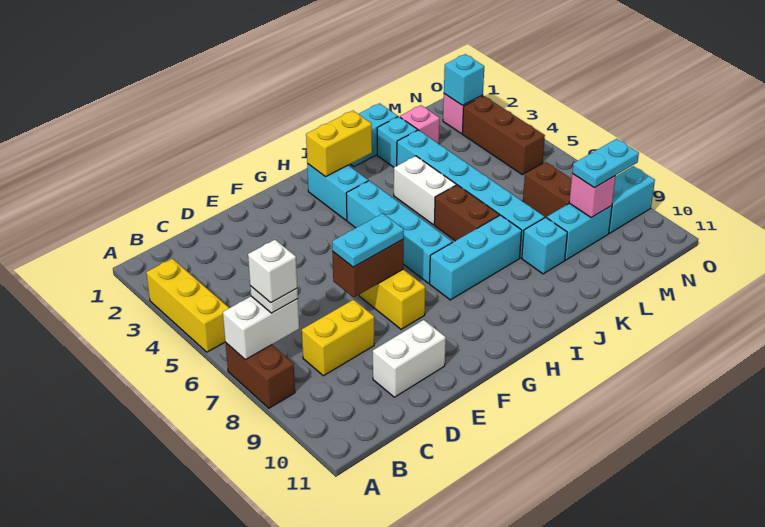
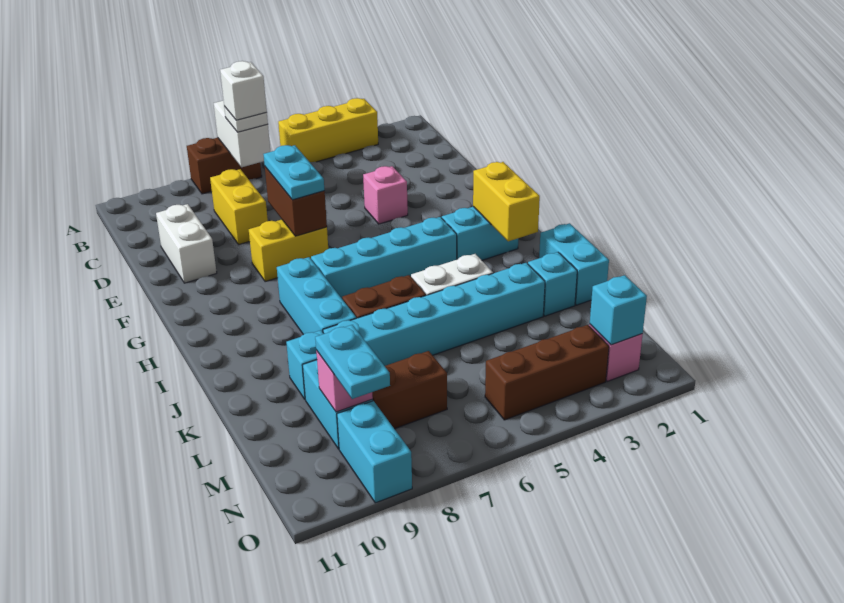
pink brick L2 level 1 -> pink brick E4 level 1

